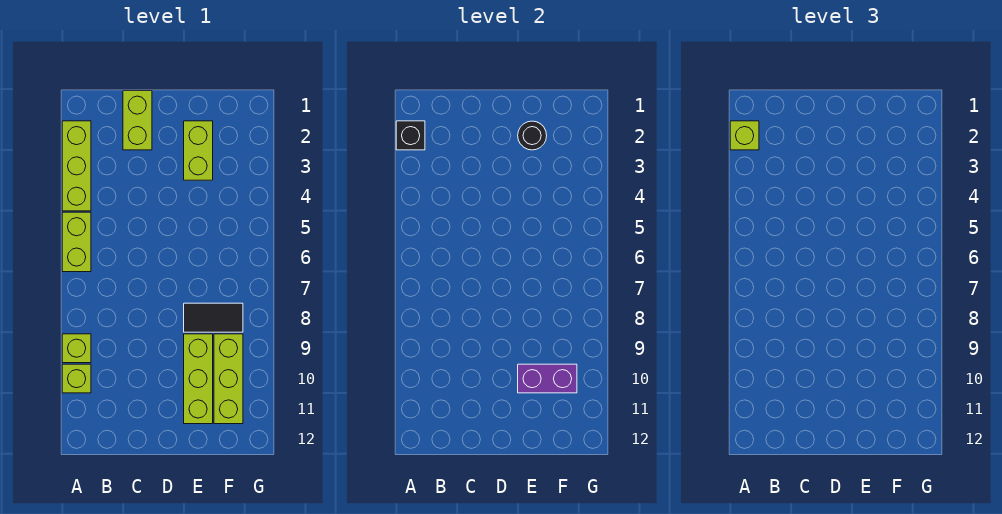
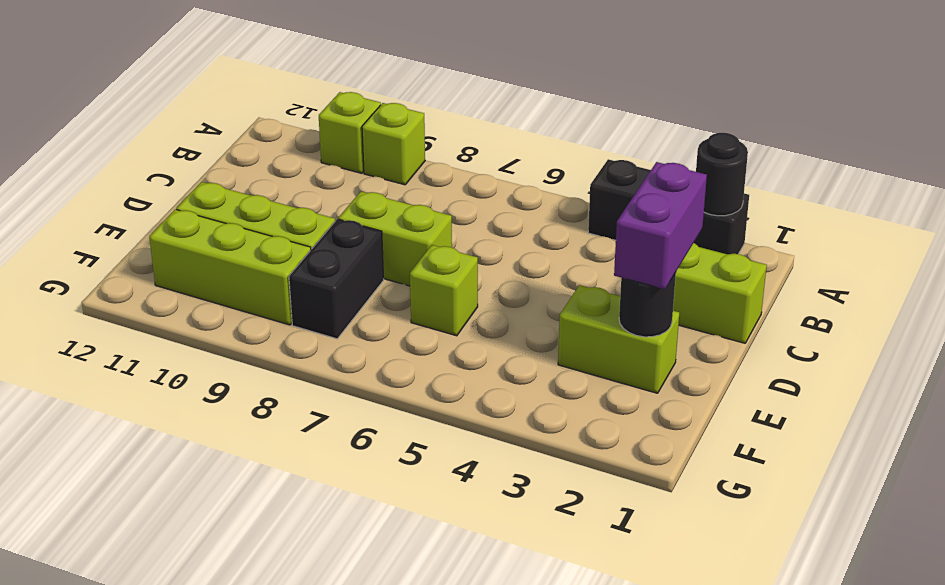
lime brick A2:A4 level 1 -> black brick A2:A4 level 1
black brick A2 level 2 -> black round brick A2 level 2
lime brick A2 level 3 -> lime brick E6 level 1
lime brick A5:A6 level 1 -> lime brick D7:D8 level 1
black tile E8:F8 level 1 -> black brick E8:F8 level 1
purple brick E10:F10 level 2 -> purple brick D2:E2 level 3

